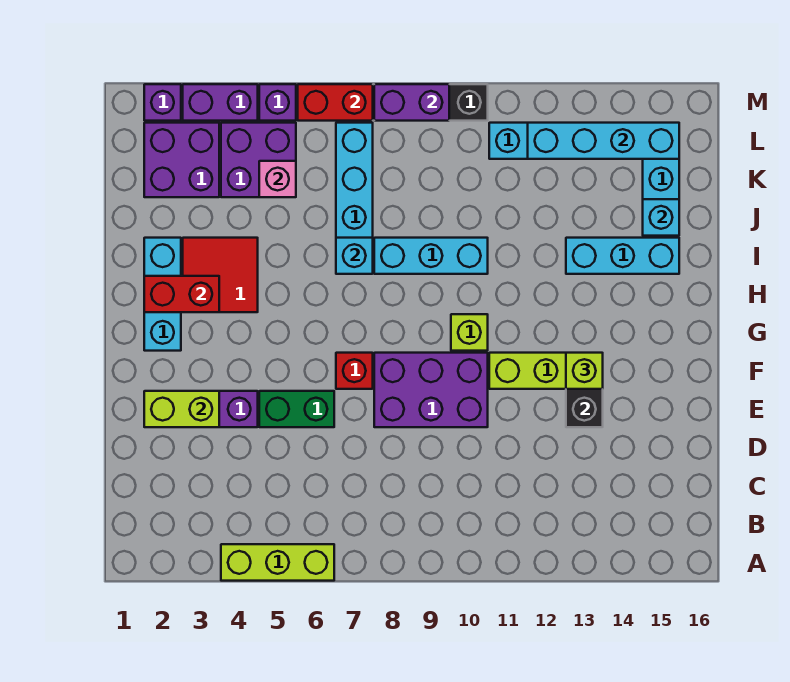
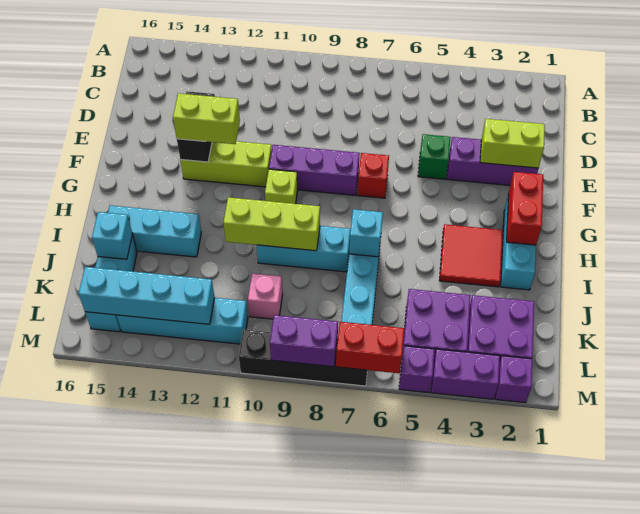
lime brick A4:A6 level 1 -> lime brick I9:I11 level 2
green brick E5:E6 level 1 -> green brick E5 level 1
purple brick E8:F10 level 1 -> purple brick F8:F10 level 1
lime brick F13 level 3 -> lime brick F12:F13 level 3
red brick H2:H3 level 2 -> red brick G2:H2 level 2
pink brick K5 level 2 -> pink brick K10 level 1

